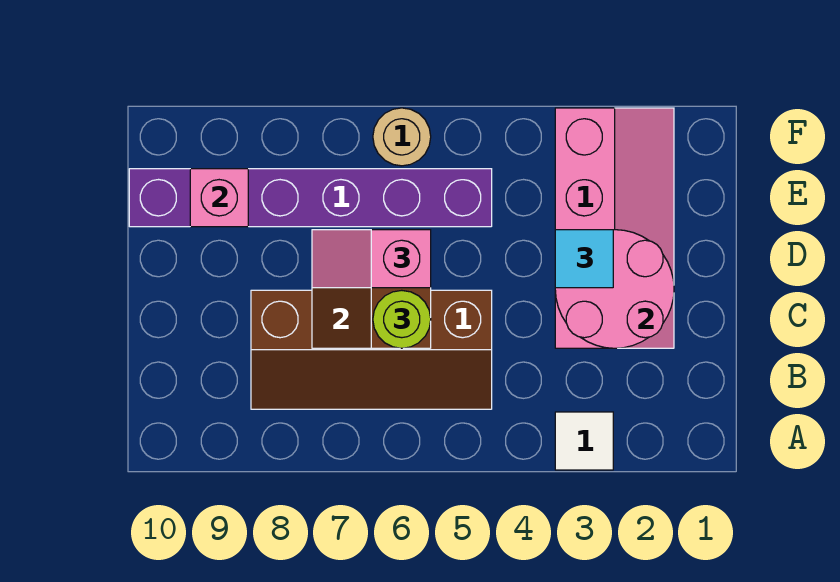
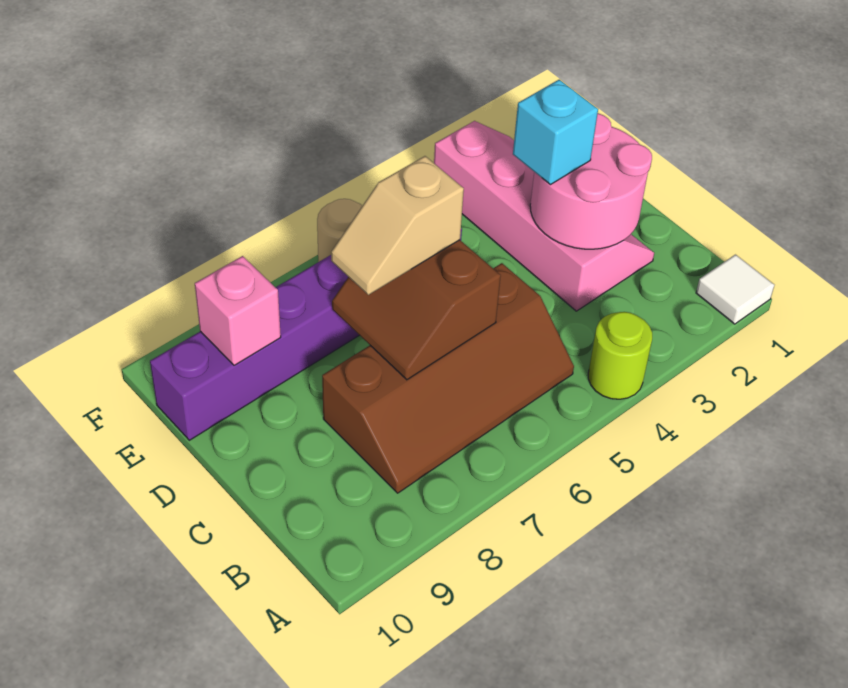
white tile A3 level 1 -> white tile A1 level 1
lime round brick C6 level 3 -> lime round brick A4 level 1
cyan tile D3 level 3 -> cyan brick D3 level 3
pink slope D6:D7 level 3 top 6 -> tan slope D6:D7 level 3 top 6

